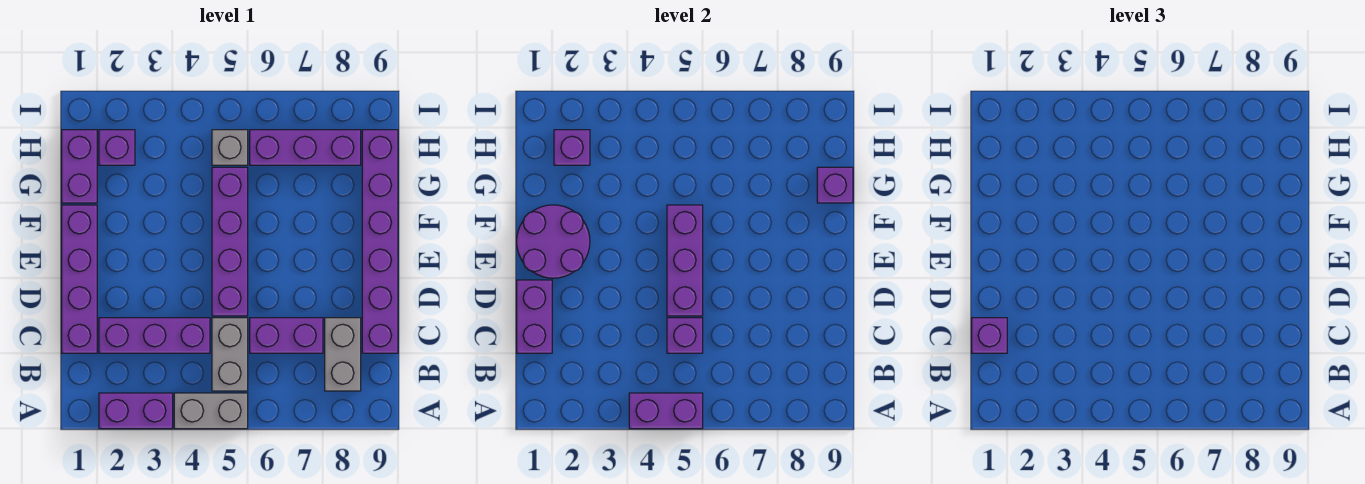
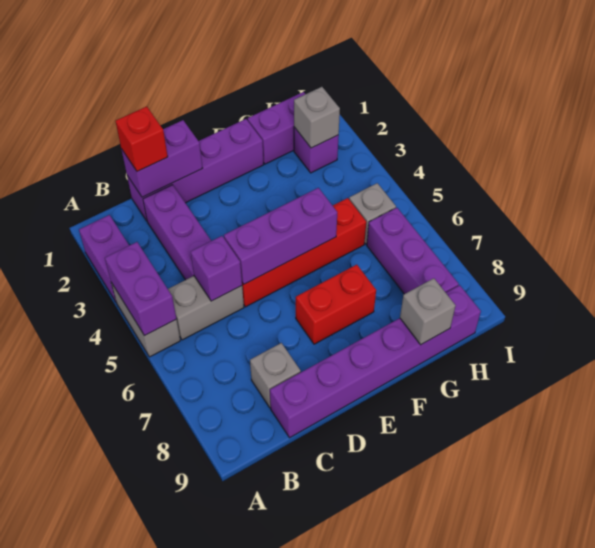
grey brick B8:C8 level 1 -> grey brick C8 level 1
purple brick C1 level 3 -> red brick C1 level 3
purple brick C6:C7 level 1 -> none
purple brick D5:G5 level 1 -> red brick D5:G5 level 1
purple round brick E1:F2 level 2 -> none
none -> red brick E7:F7 level 1
purple brick G9 level 2 -> grey brick G9 level 2
purple brick H2 level 2 -> grey brick H2 level 2

